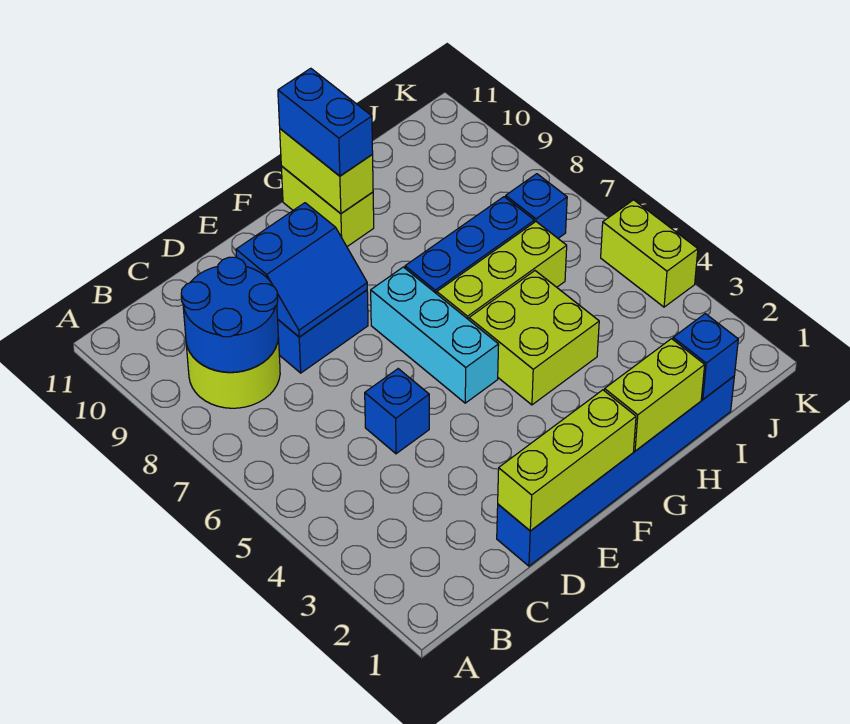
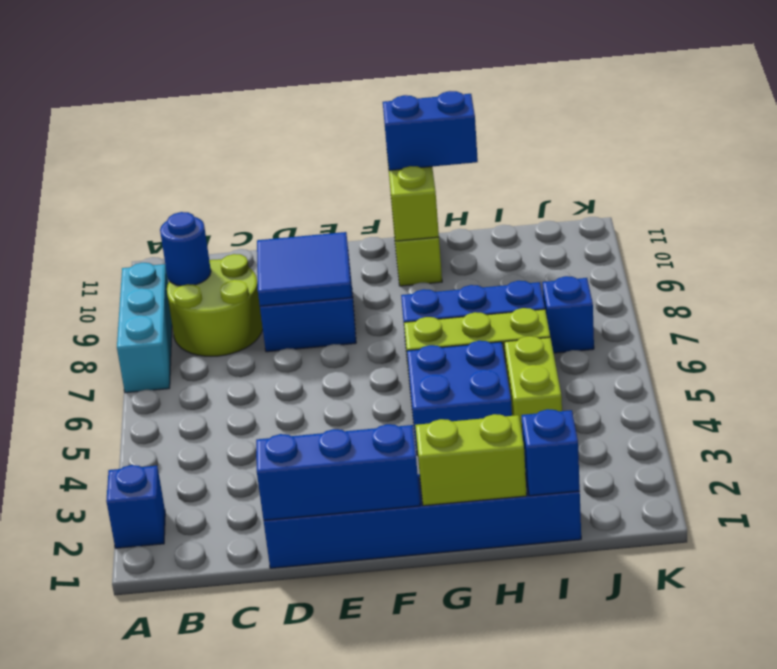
blue round brick B8:C9 level 2 -> blue round brick B9 level 2
lime brick D1:F1 level 2 -> blue brick D1:F1 level 2
blue brick D5 level 1 -> blue brick A2 level 1
blue slope D8:E9 level 2 top 9 -> blue tile D8:E9 level 2
cyan brick F5:F7 level 1 -> cyan brick A7:A9 level 1
lime brick G4:H5 level 1 -> blue brick G4:H5 level 1
blue brick G10:G11 level 3 -> blue brick G11:H11 level 3
lime brick K4:K5 level 1 -> lime brick I4:I5 level 1

